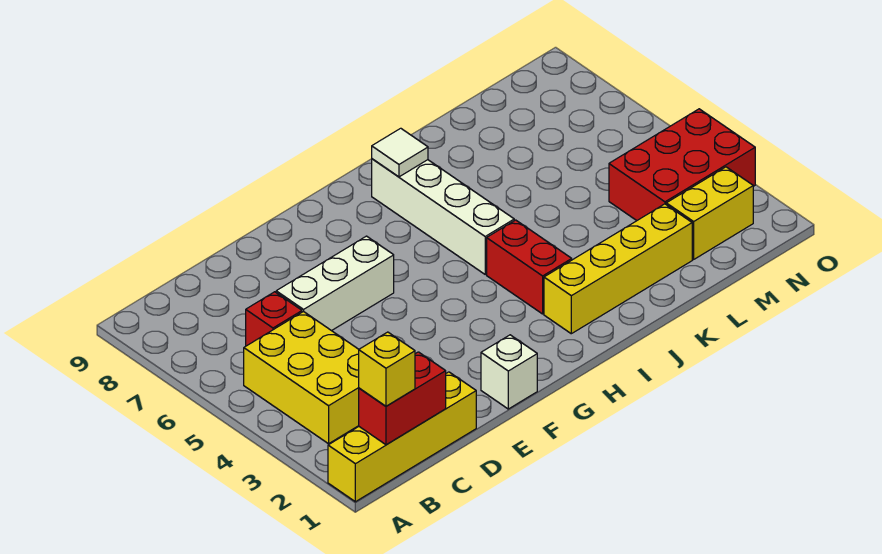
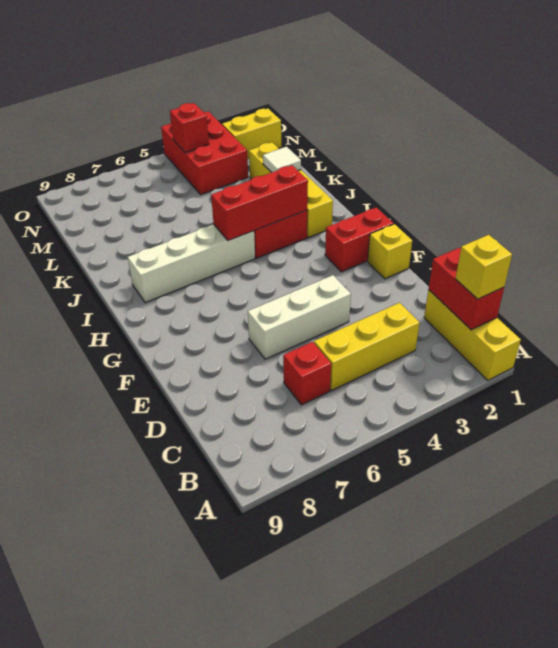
yellow brick A1:D1 level 1 -> yellow brick A1:C1 level 1
yellow brick B3:C5 level 1 -> yellow brick C3:C5 level 1
white brick D6:F6 level 1 -> white brick E4:E6 level 1
white brick F1 level 1 -> yellow brick F1 level 1
none -> red brick G1:G2 level 1
none -> red brick I3:I5 level 2
white tile I8 level 2 -> white tile K2 level 2
yellow brick M2:N2 level 1 -> yellow brick N1:N2 level 1
none -> red brick N4 level 2

